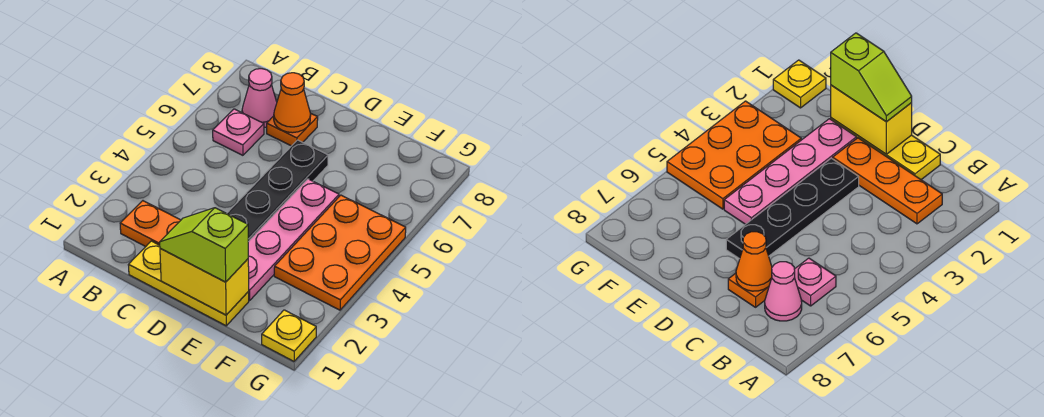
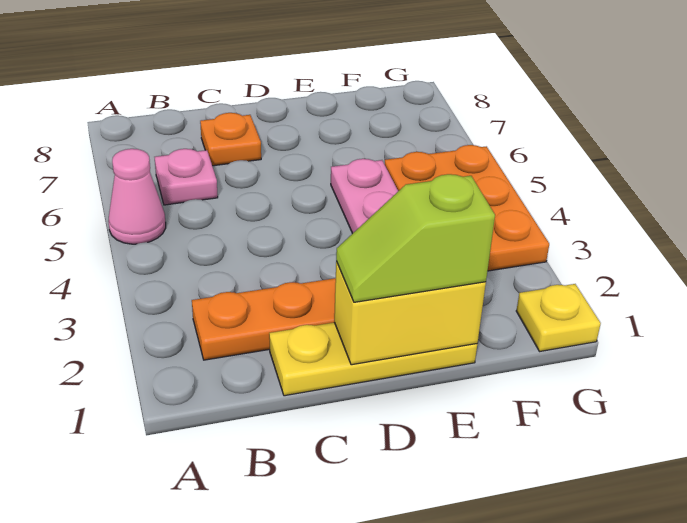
pink cone B7 level 1 -> pink cone A5 level 1
orange cone C7 level 2 -> none
black plate D3:D6 level 1 -> none

